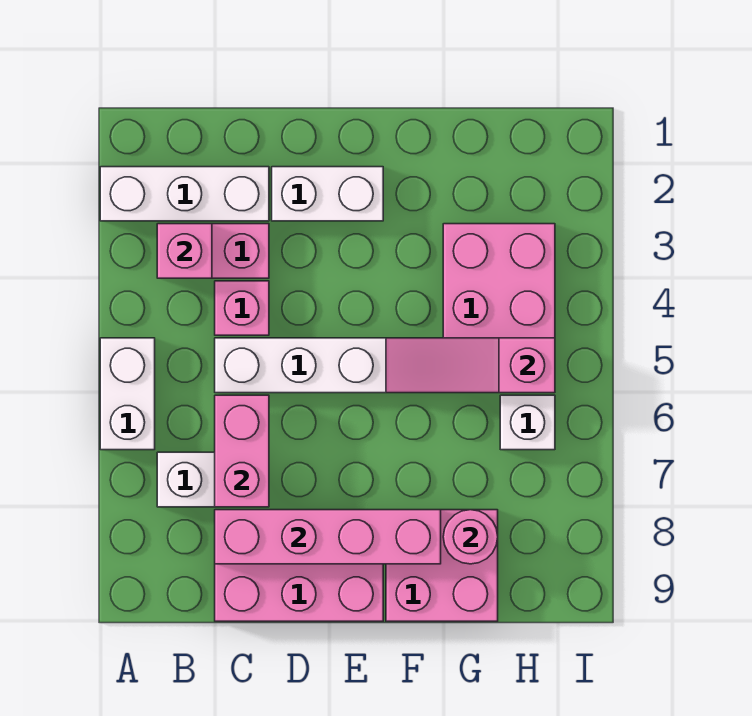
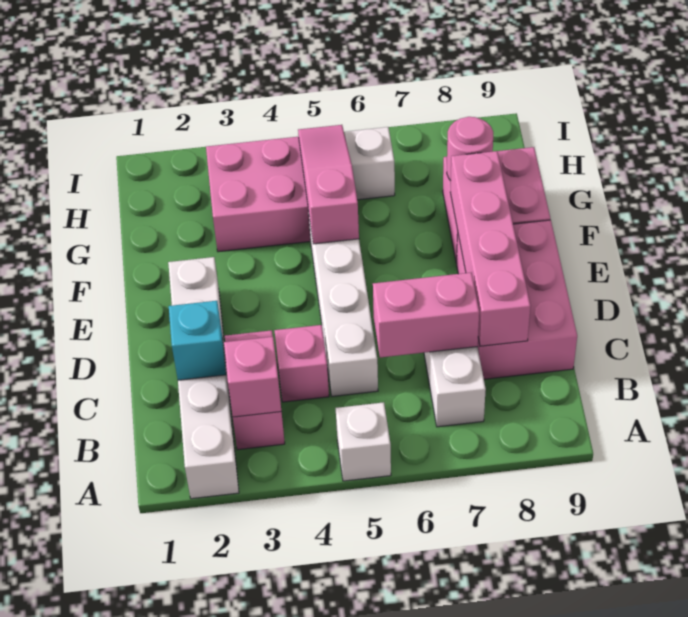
white brick A5:A6 level 1 -> white brick A5 level 1
none -> cyan brick C2 level 2
pink slope F5:H5 level 2 top H -> pink slope F5:H5 level 2 top F

